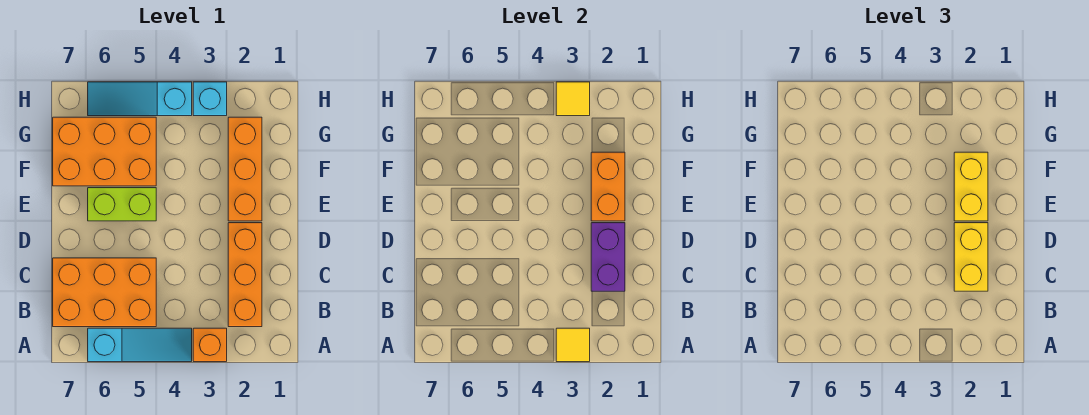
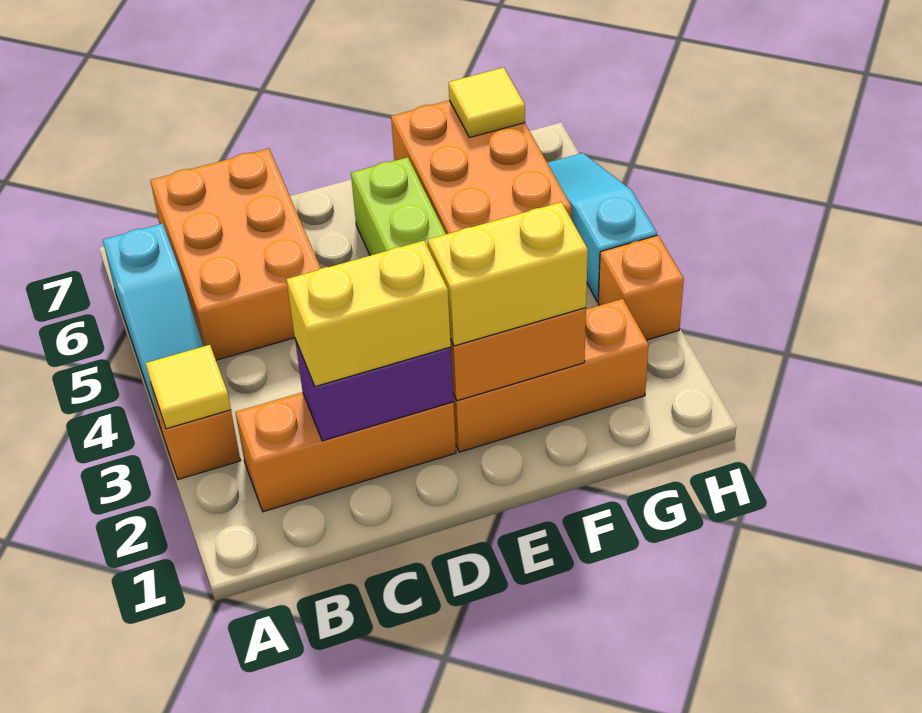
cyan brick H3 level 1 -> orange brick H3 level 1
yellow tile H3 level 2 -> yellow tile G7 level 2

